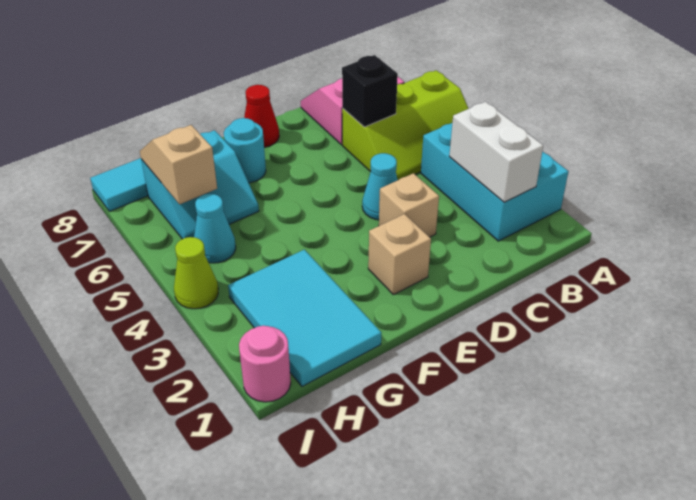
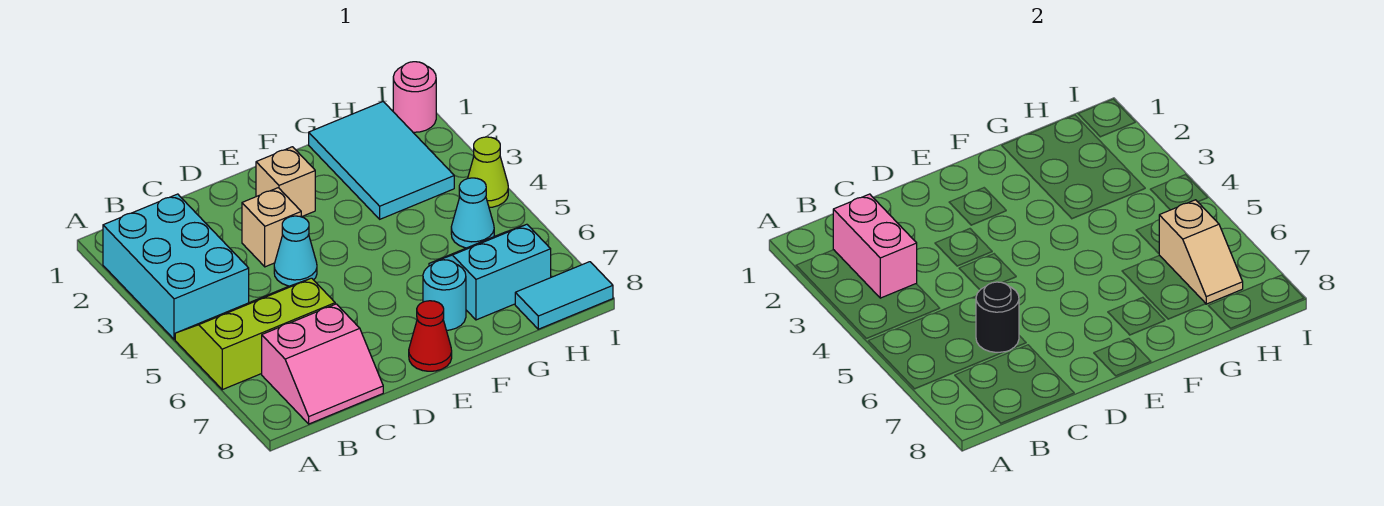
white brick B2:B3 level 2 -> pink brick B2:B3 level 2
black brick C6 level 2 -> black round brick C6 level 2

